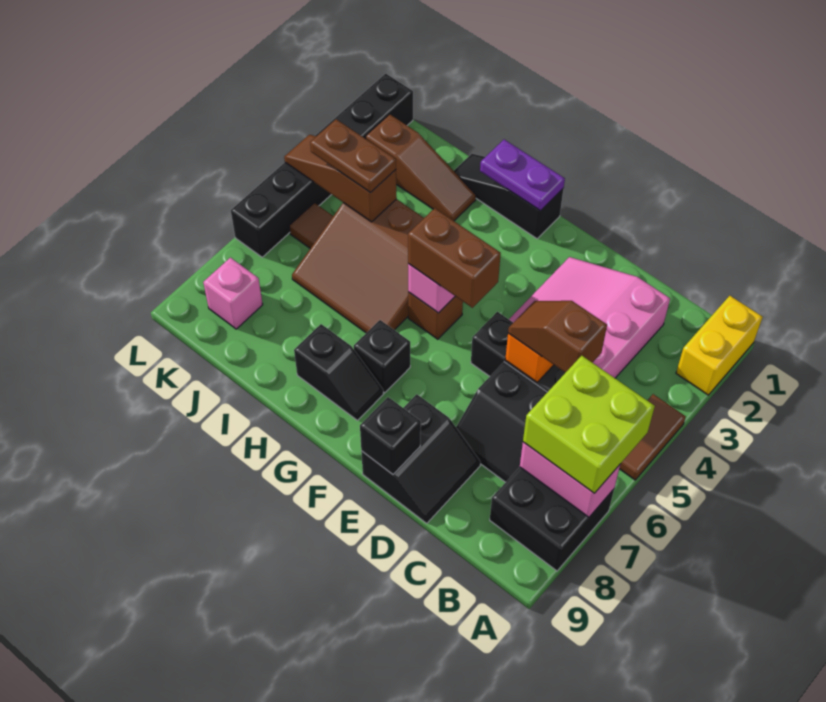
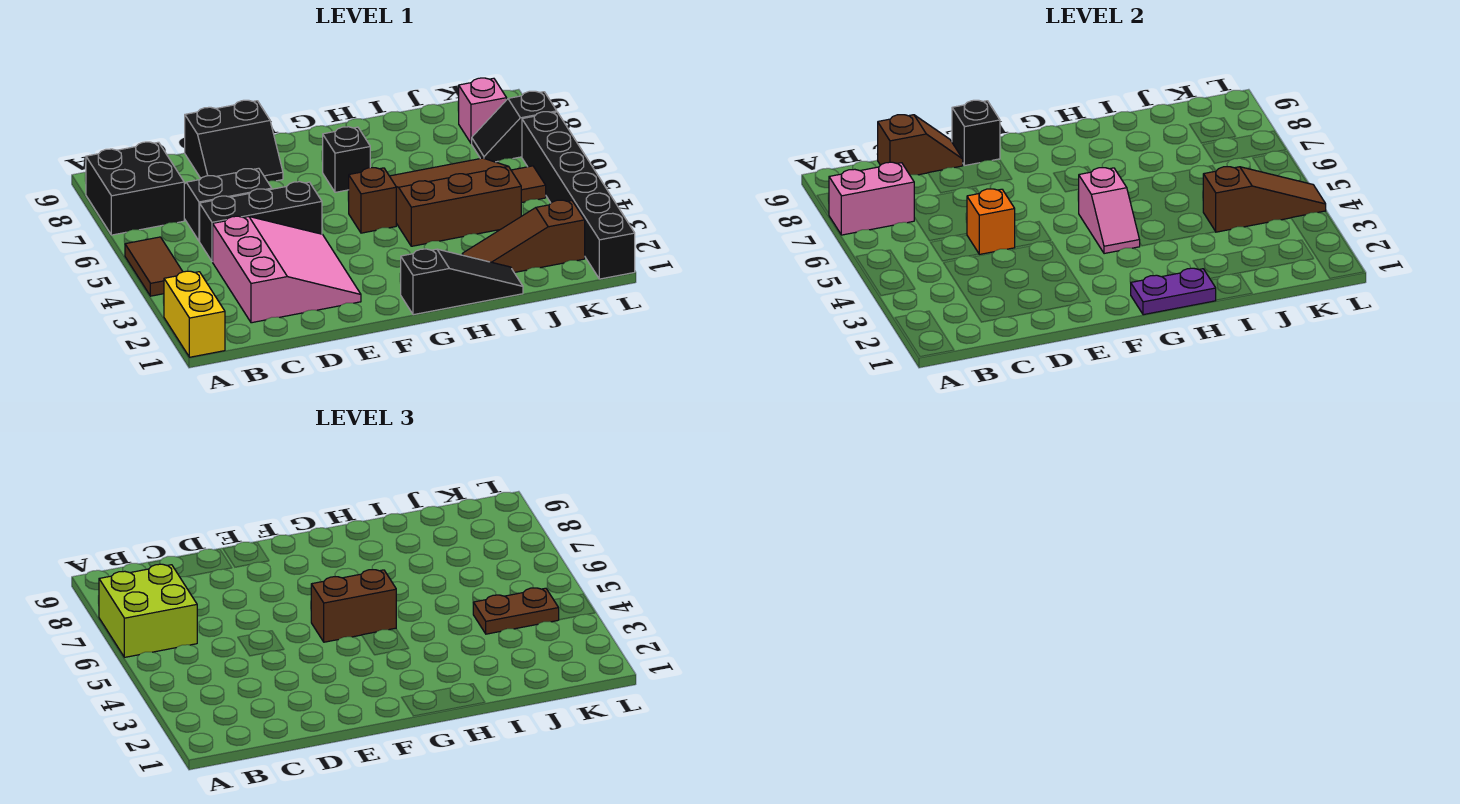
brown slope C5:D5 level 3 top C -> brown slope C9:D9 level 2 top C
black slope D8:E9 level 1 top E -> black slope D8:E9 level 1 top 9
black slope G8:H8 level 1 top H -> black slope K7:L7 level 1 top L

